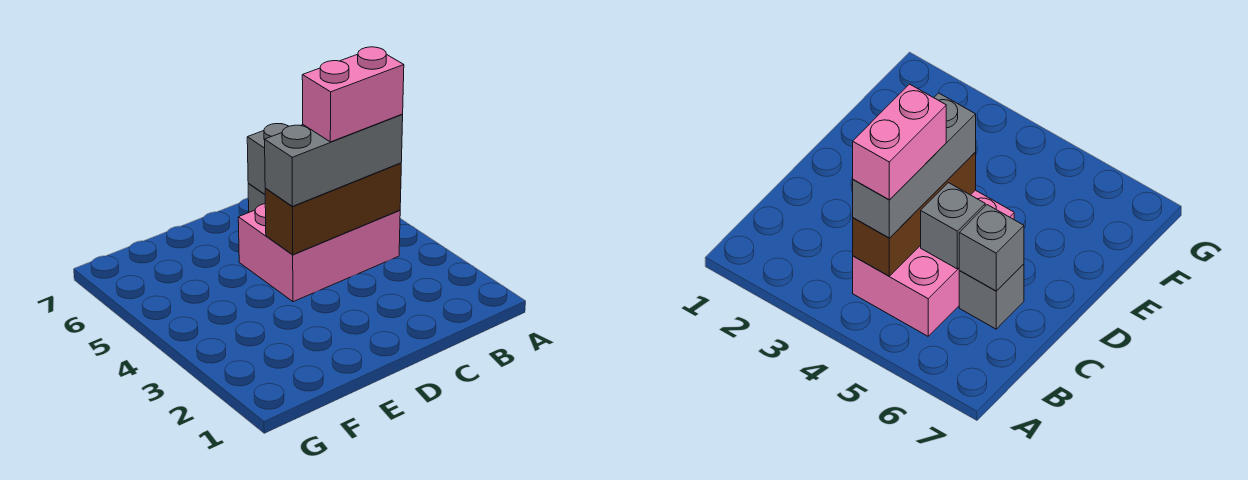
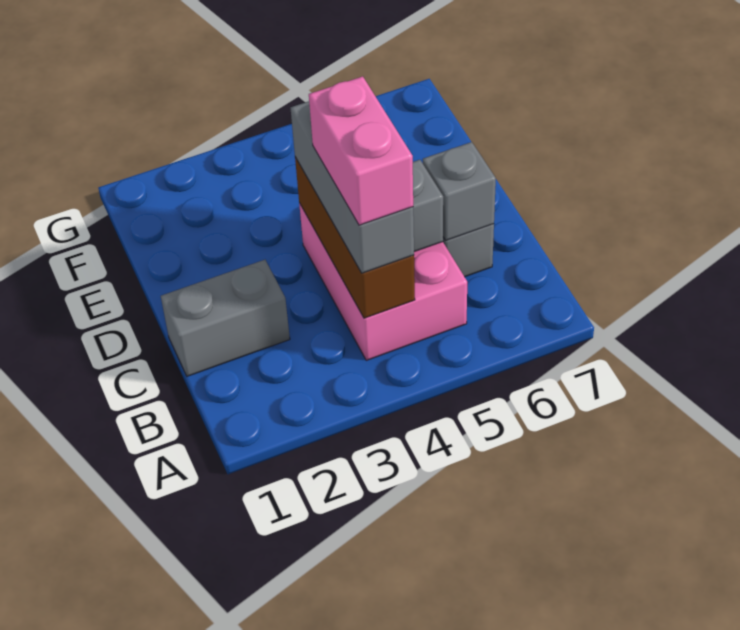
none -> grey brick C1:C2 level 1

